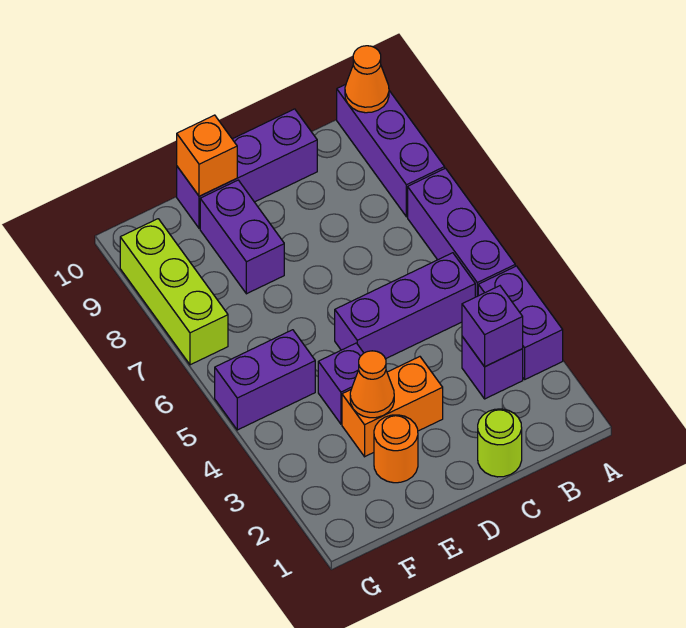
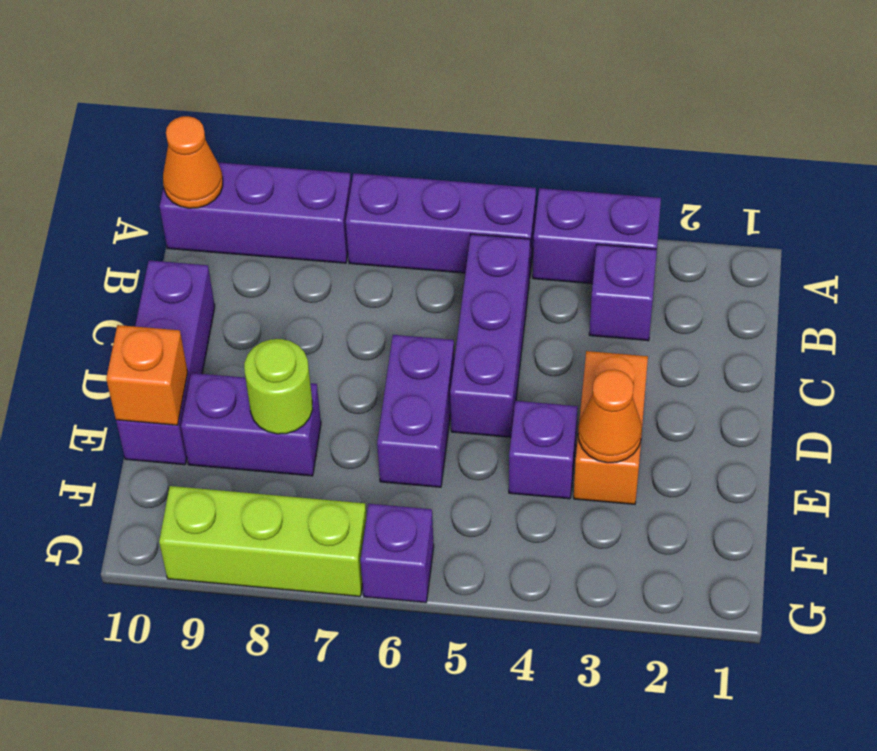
purple brick B3 level 2 -> purple brick G6 level 1
lime round brick C1 level 1 -> lime round brick E8 level 2
orange round brick E2 level 1 -> none
purple brick F5:G5 level 1 -> purple brick D6:E6 level 1

